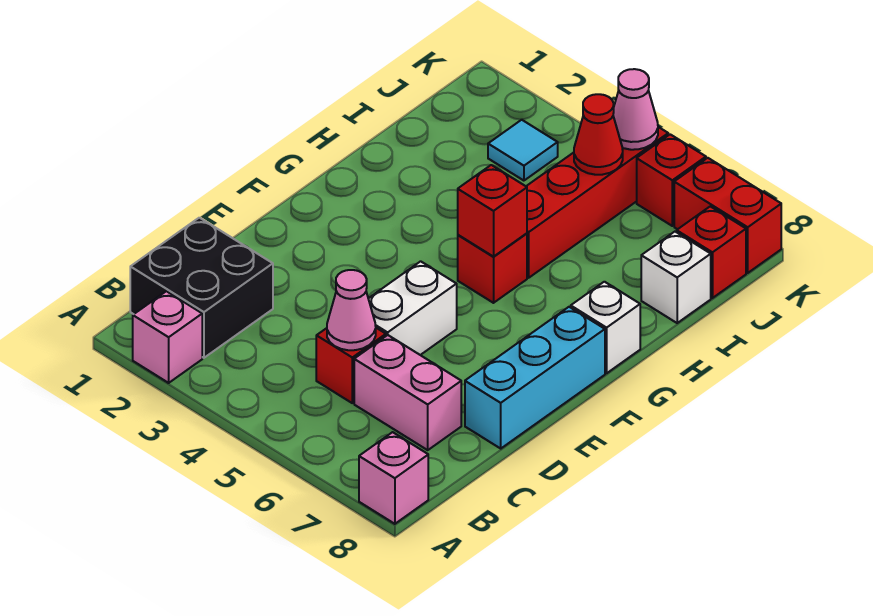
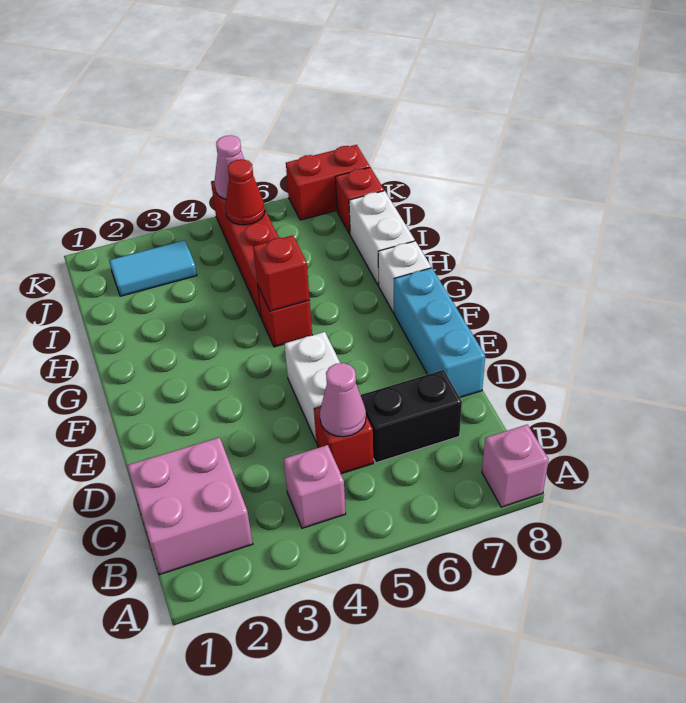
pink brick A2 level 1 -> pink brick B4 level 1
black brick B1:C2 level 1 -> pink brick B1:C2 level 1
pink brick C6:C7 level 1 -> black brick C6:C7 level 1
white brick I8 level 1 -> white brick H8:I8 level 1
cyan tile J3 level 1 -> cyan tile J2:J3 level 1
red brick K6 level 1 -> none

